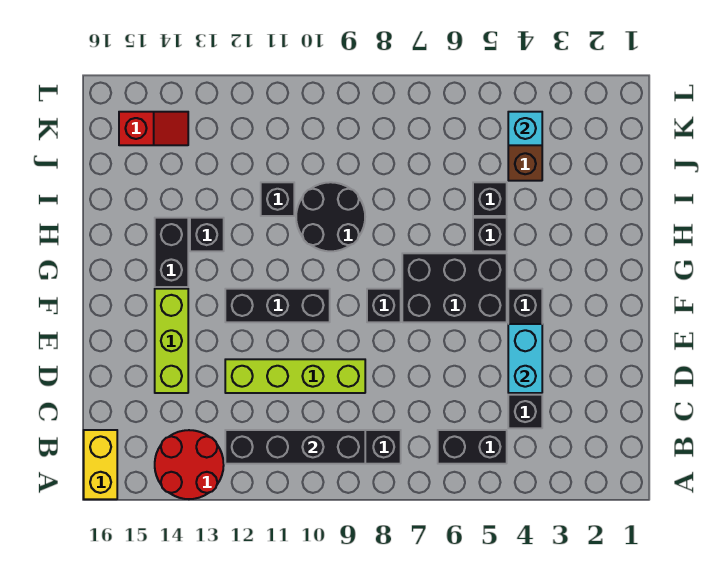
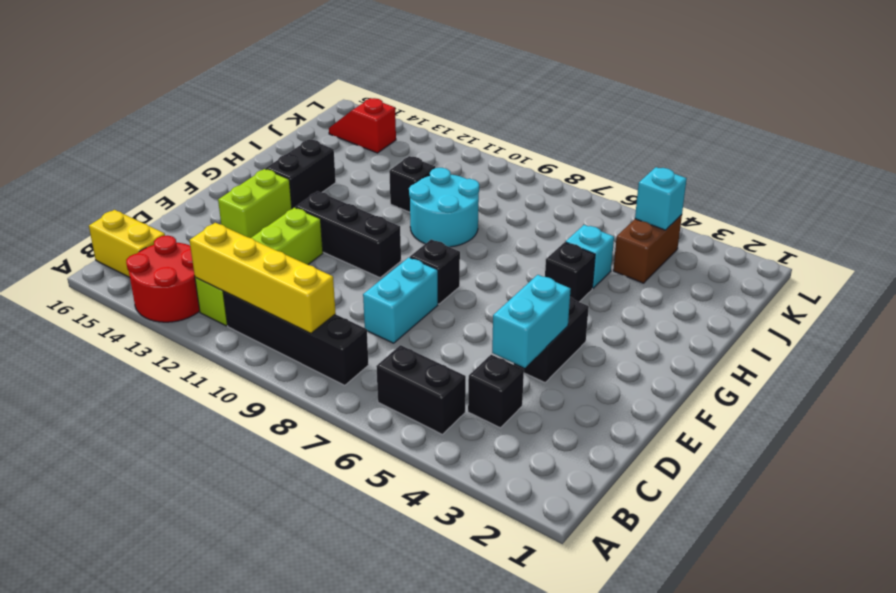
yellow brick A16:B16 level 1 -> yellow brick B15:B16 level 1
black brick B9:B12 level 2 -> yellow brick B9:B12 level 2
none -> cyan brick D8:E8 level 1
lime brick D9:D12 level 1 -> lime brick B12:E12 level 1
lime brick D14:F14 level 1 -> lime brick E14:F14 level 1
black brick F5:G7 level 1 -> none
black round brick H9:I10 level 1 -> cyan round brick H9:I10 level 1
black brick H13 level 1 -> none
black brick I5 level 1 -> cyan brick I5 level 1
red slope K14:K15 level 1 top 15 -> red slope K14:K15 level 1 top 14

